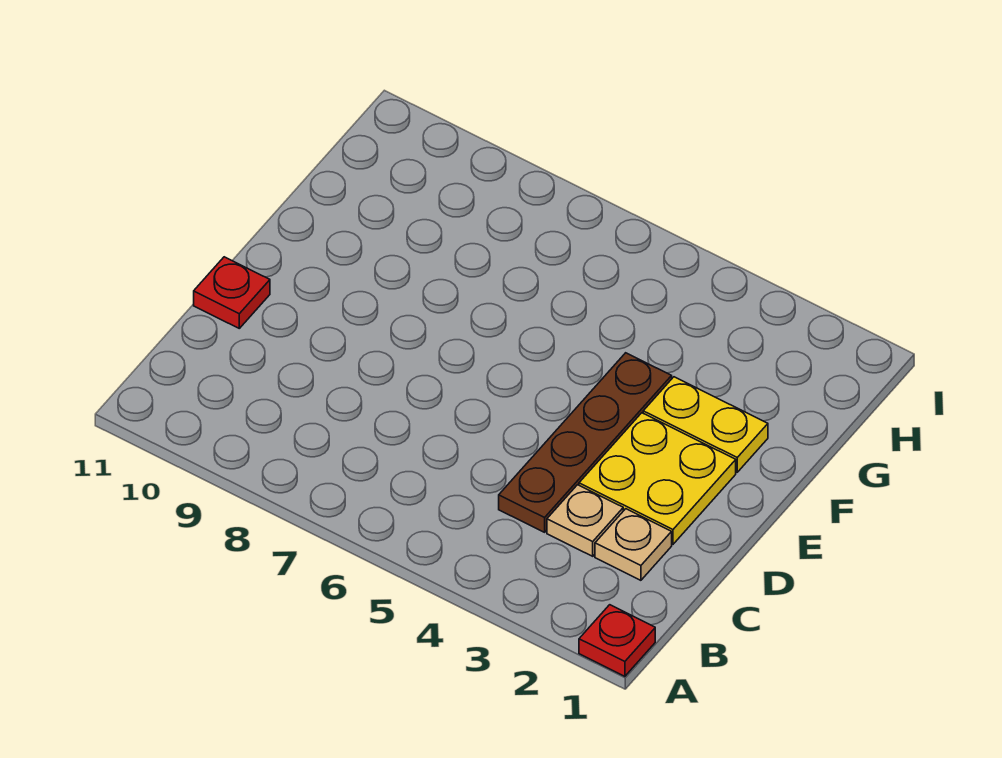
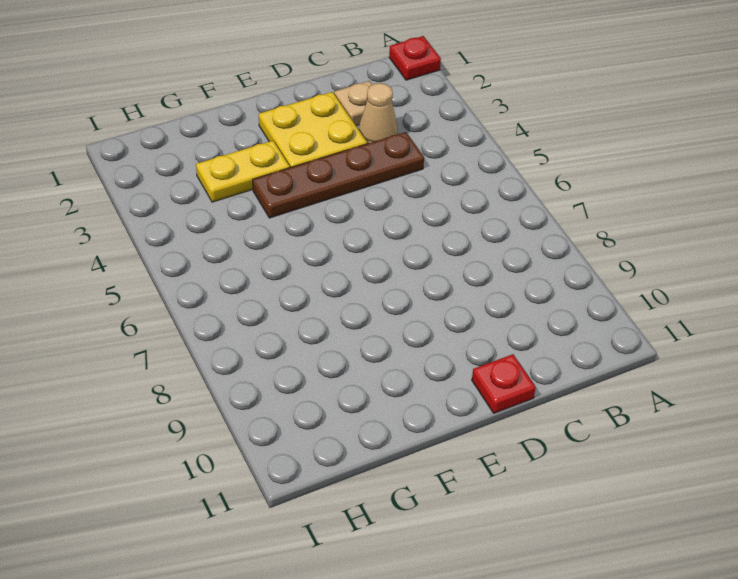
tan plate C3 level 1 -> tan cone C3 level 1
yellow plate F2:F3 level 1 -> yellow plate F3:G3 level 1

